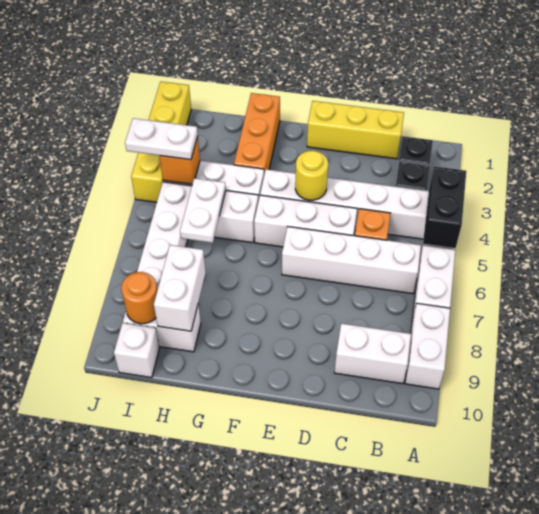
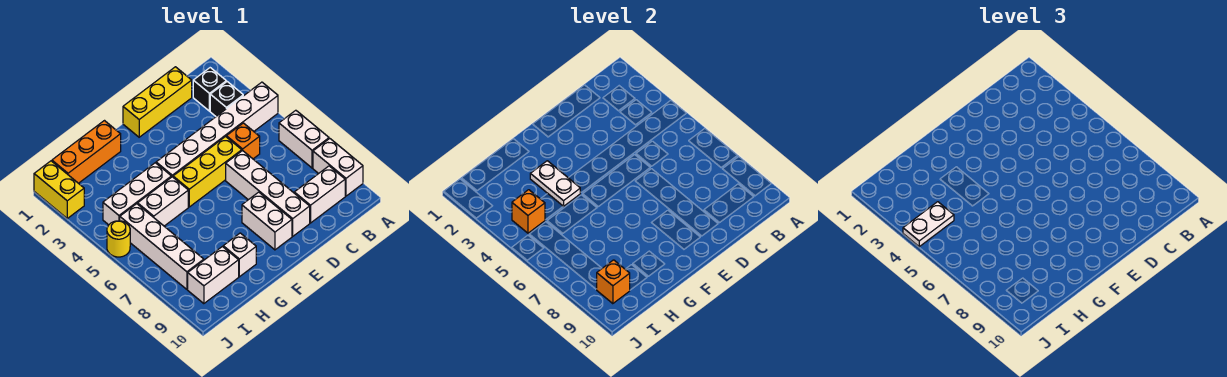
black brick A4:A5 level 2 -> none
white brick B6:E6 level 1 -> white brick D6:D9 level 1
white brick D5:F5 level 1 -> yellow brick D5:F5 level 1
yellow round brick E4 level 2 -> yellow round brick J5 level 1
orange brick G1:G3 level 1 -> orange brick G1:I1 level 1
white plate H5:H6 level 2 -> white plate G3:G4 level 2
white brick H8:H9 level 2 -> white brick E8:E9 level 1
orange round brick I9 level 2 -> orange brick I9 level 2
white brick I10 level 1 -> white brick G9 level 1
yellow brick J1:J4 level 1 -> yellow brick J1:J2 level 1

